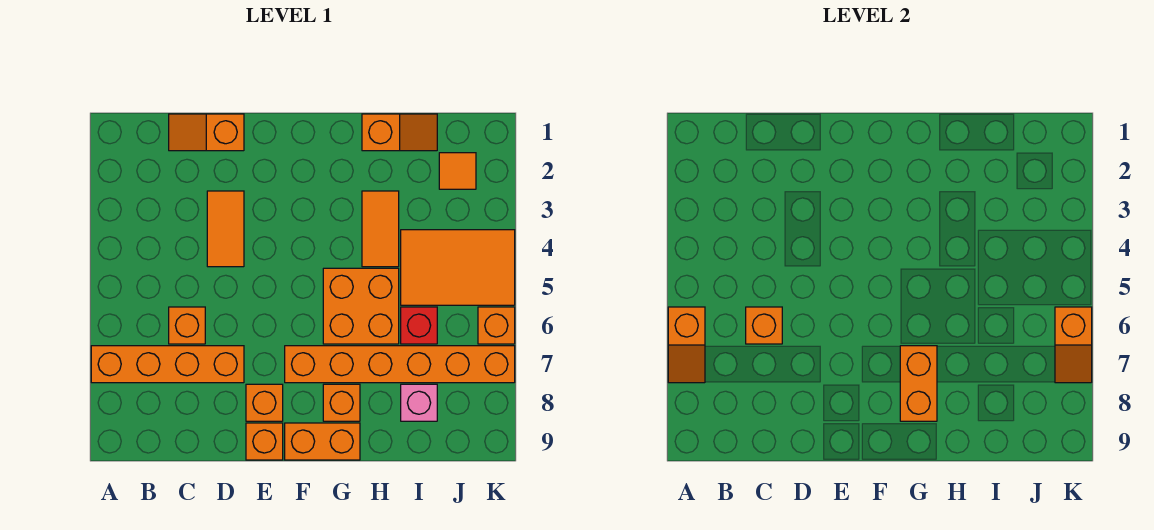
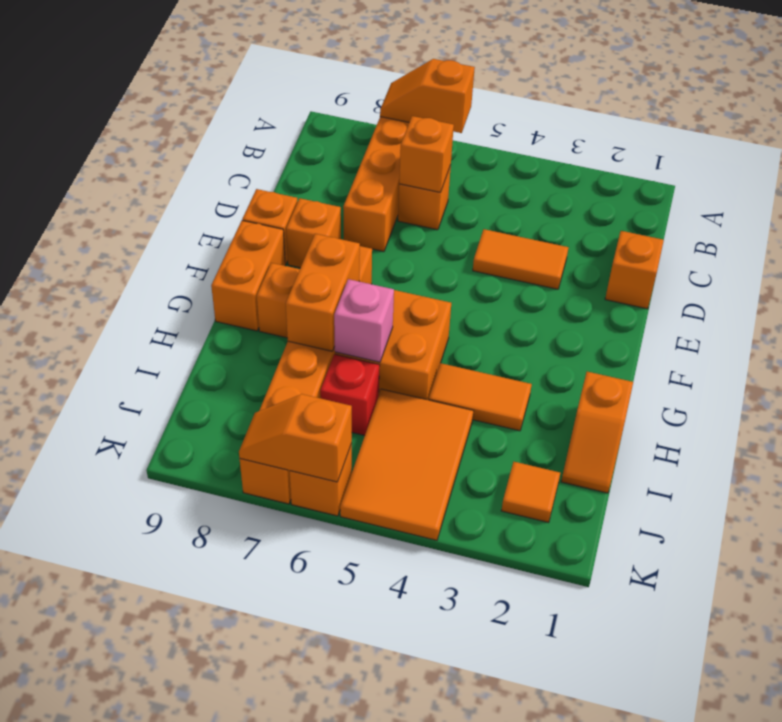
orange brick G7:G8 level 2 -> orange brick G7:H7 level 2
pink brick I8 level 1 -> pink brick H6 level 2

